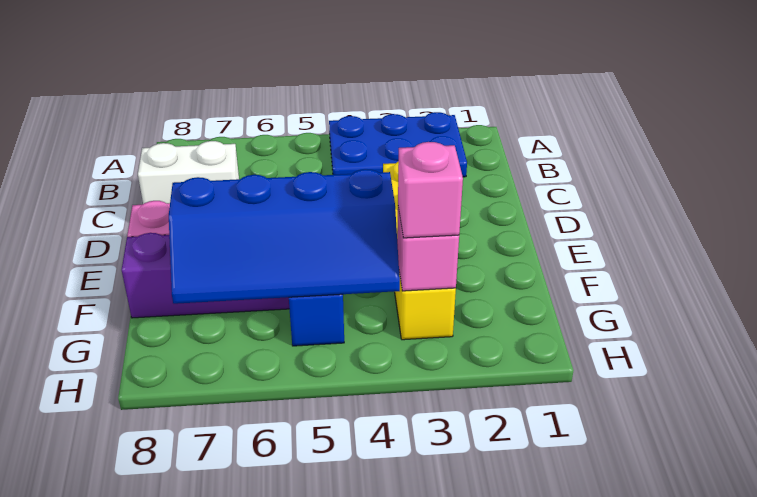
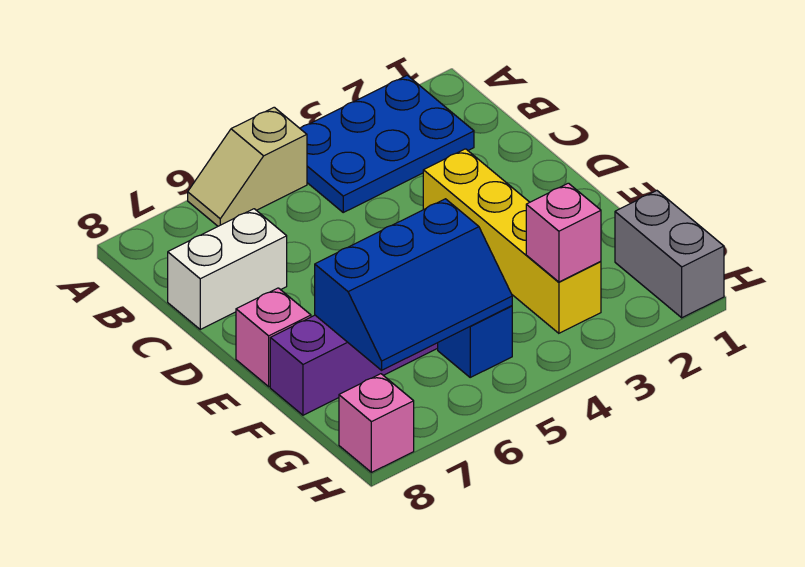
none -> tan slope A5:A6 level 1 top 5
blue slope F4:G7 level 2 top F -> blue slope F5:G7 level 2 top F
none -> grey brick G1:H1 level 1
pink brick G3 level 3 -> pink brick H8 level 1

